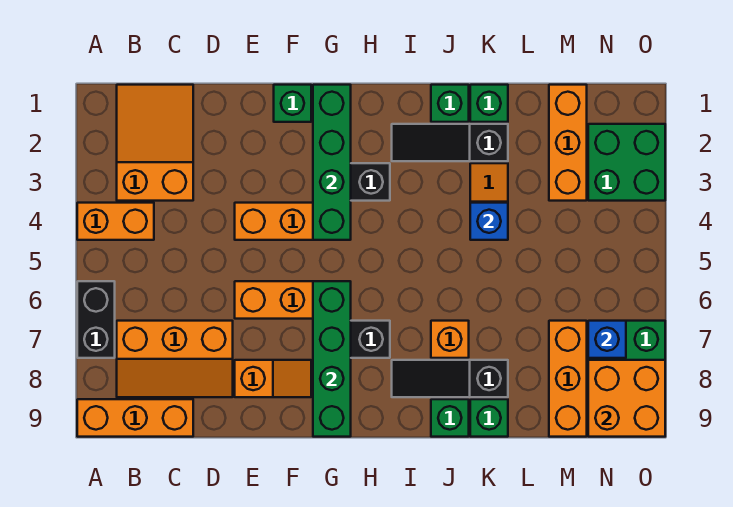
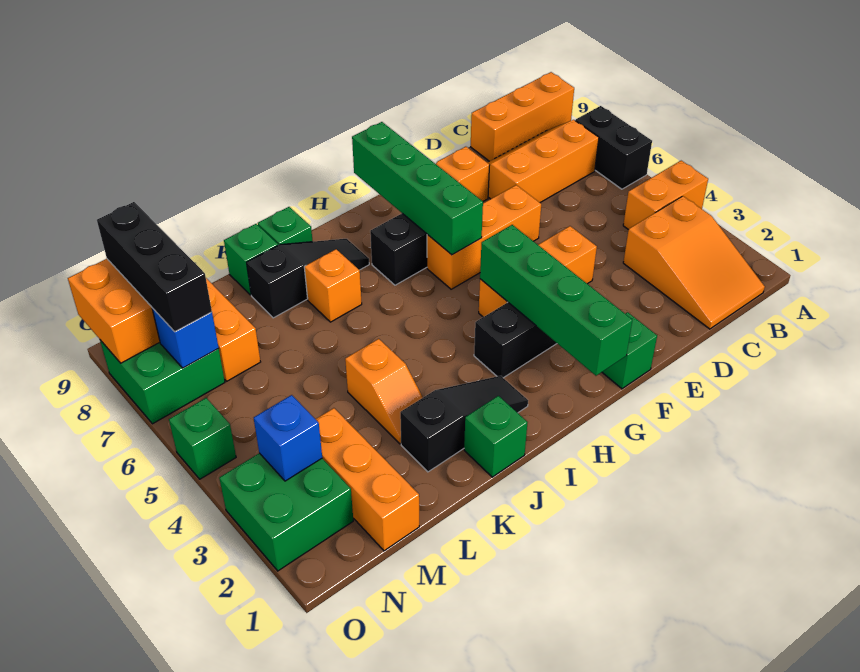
green brick K1 level 1 -> green brick O5 level 1
blue brick K4 level 2 -> blue brick N3 level 2
none -> black brick N7:N9 level 3

